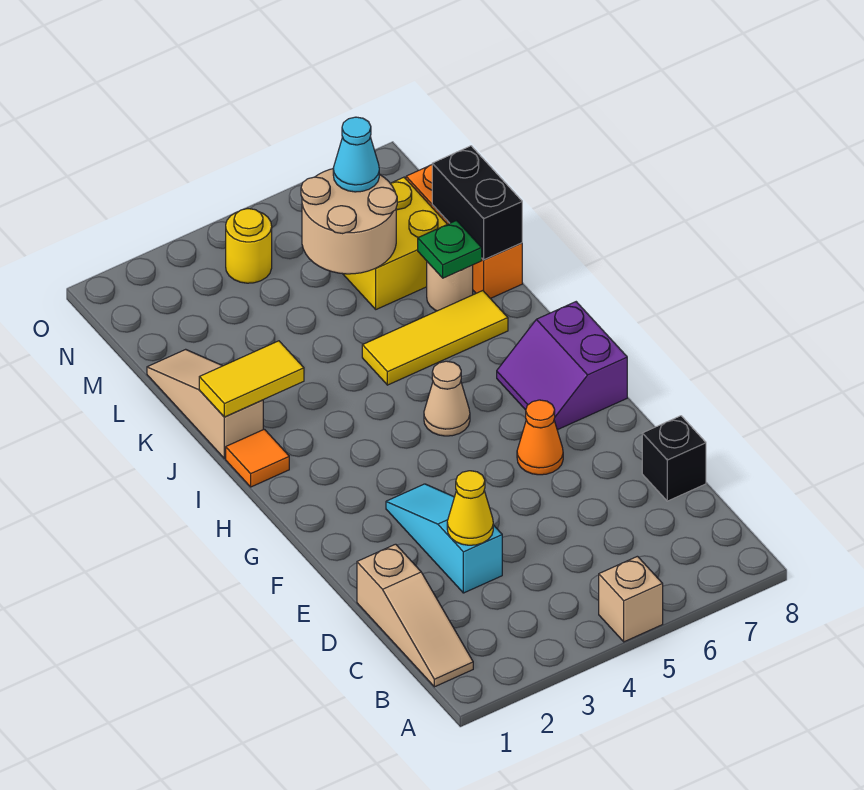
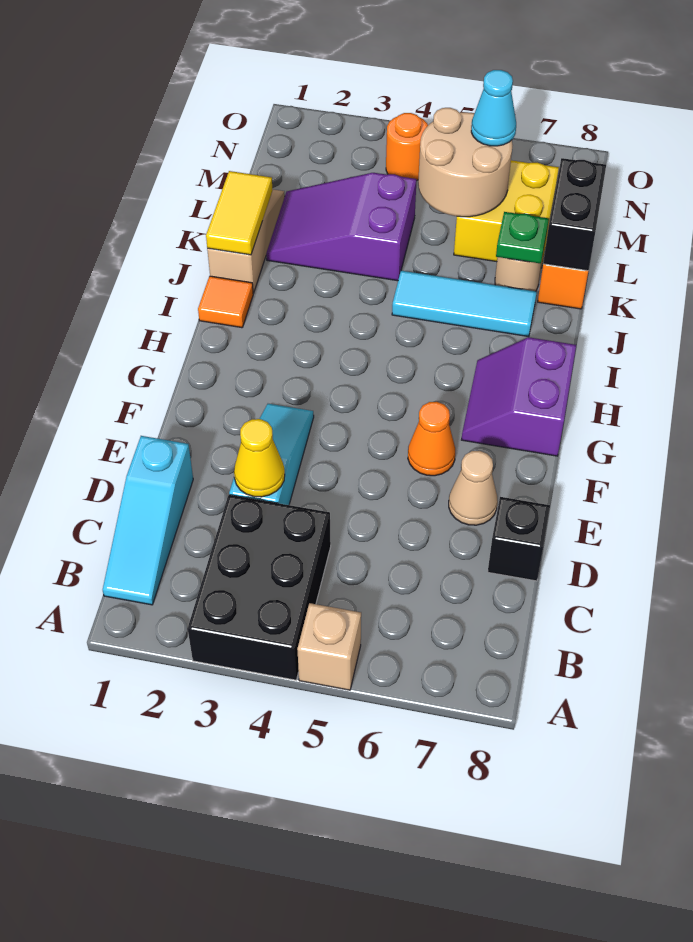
none -> black brick A3:C4 level 1
tan slope B1:D1 level 1 top D -> cyan slope B1:D1 level 1 top D
tan cone H5 level 1 -> tan cone E7 level 1
yellow tile J1:J2 level 2 -> yellow tile J1:K1 level 2
yellow tile J5:J7 level 1 -> cyan tile J5:J7 level 1
none -> purple slope K2:L4 level 1 top 4
yellow round brick N4 level 1 -> orange round brick N4 level 1

